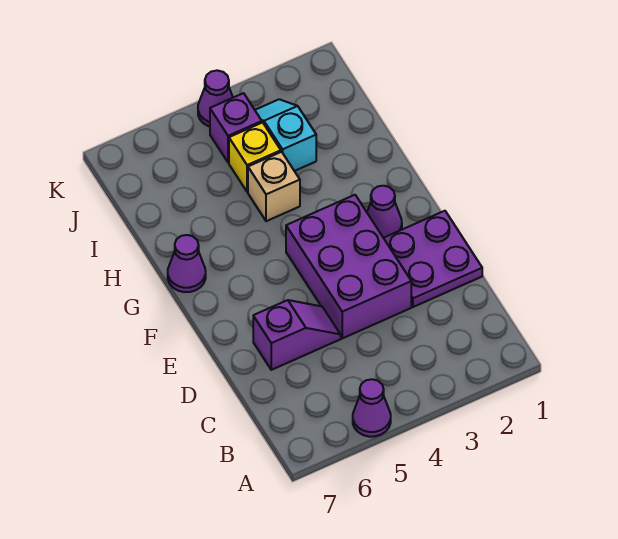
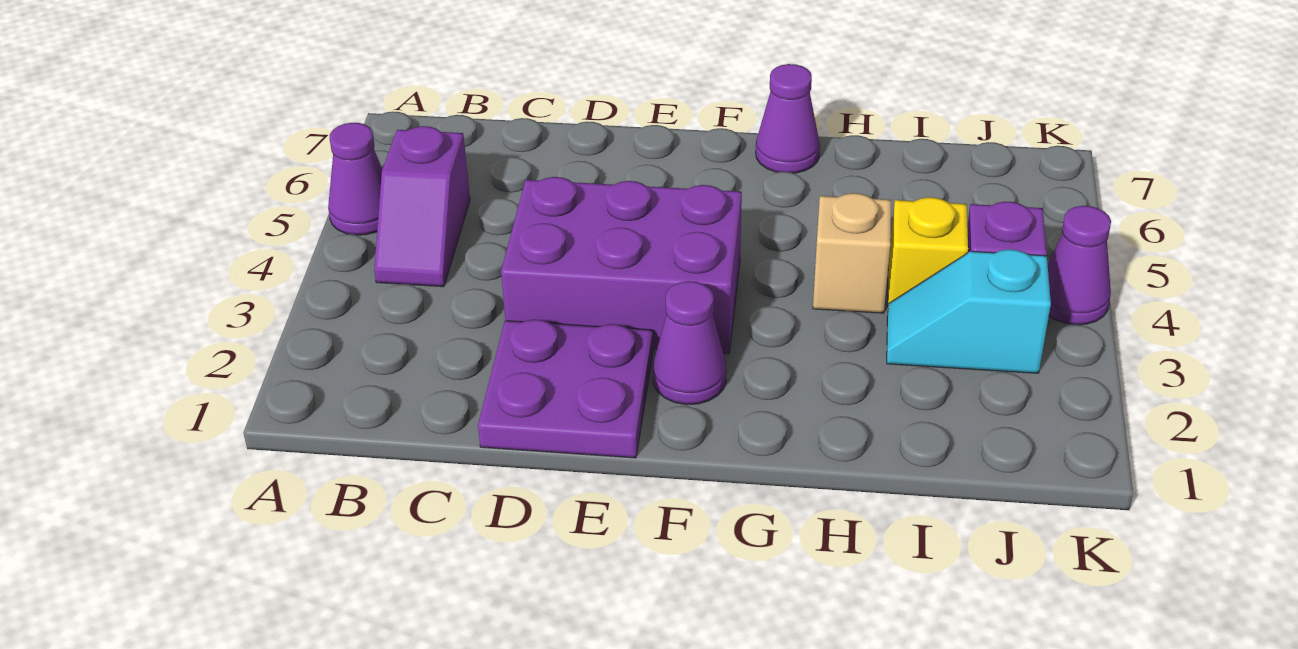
purple slope D5:D6 level 1 top 6 -> purple slope B4:B5 level 1 top 5
cyan slope I3:J3 level 1 top I -> cyan slope I3:J3 level 1 top J

